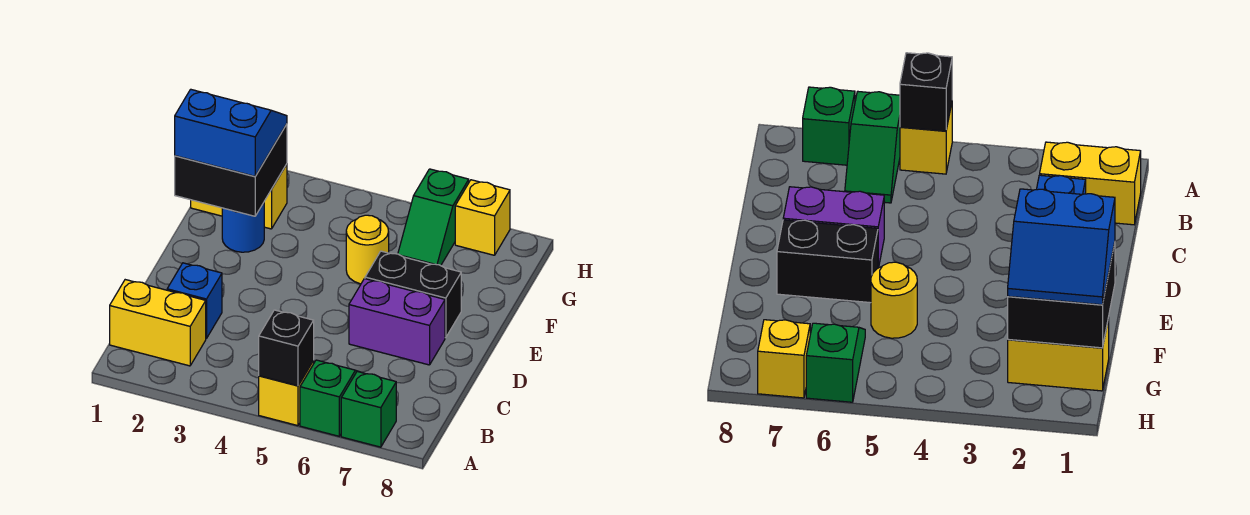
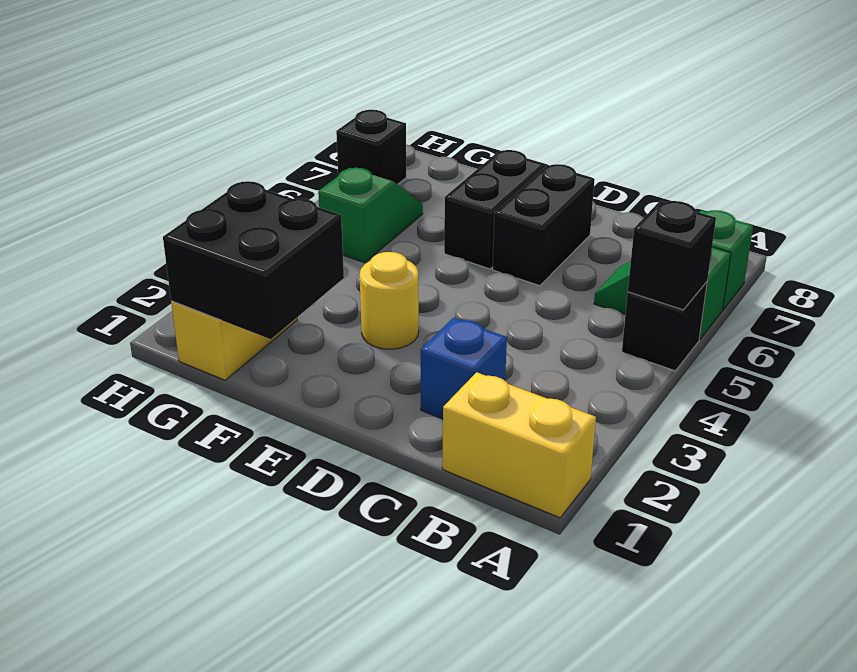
yellow brick A5 level 1 -> black brick A5 level 1
yellow brick B1:B2 level 1 -> yellow brick A1:B1 level 1
purple brick D6:D7 level 1 -> black brick D6:D7 level 1
blue slope F1:G2 level 3 top F -> none
blue round brick F2 level 1 -> none
yellow round brick F5 level 1 -> yellow round brick E3 level 1
green slope G6:H6 level 1 top H -> green slope G5:G6 level 1 top 5
yellow brick H7 level 1 -> black brick H7 level 1

